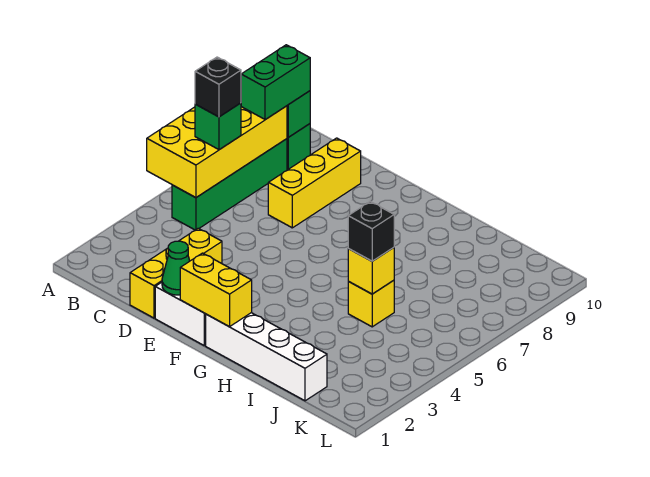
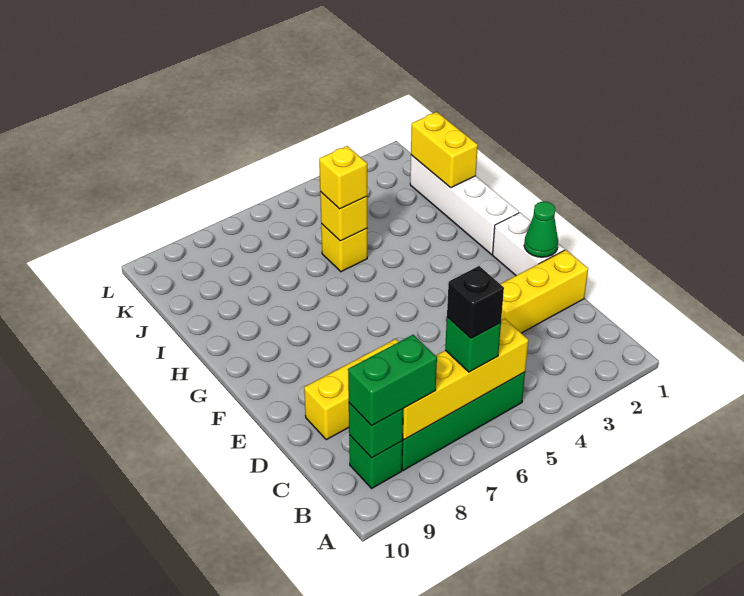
yellow brick A5:B8 level 2 -> yellow brick B5:B8 level 2
yellow brick F1:G1 level 2 -> yellow brick I1:J1 level 2
black brick I5 level 3 -> yellow brick I5 level 3

